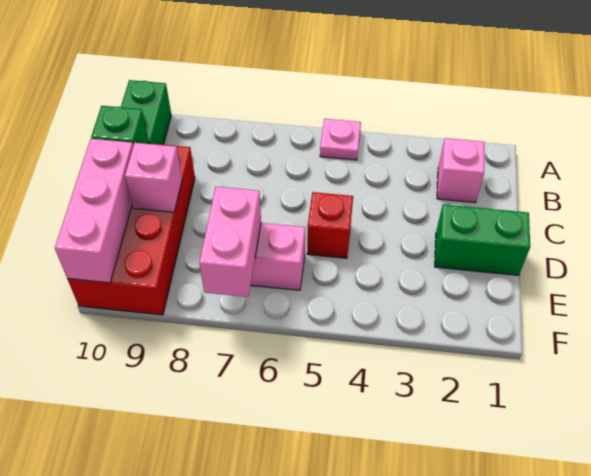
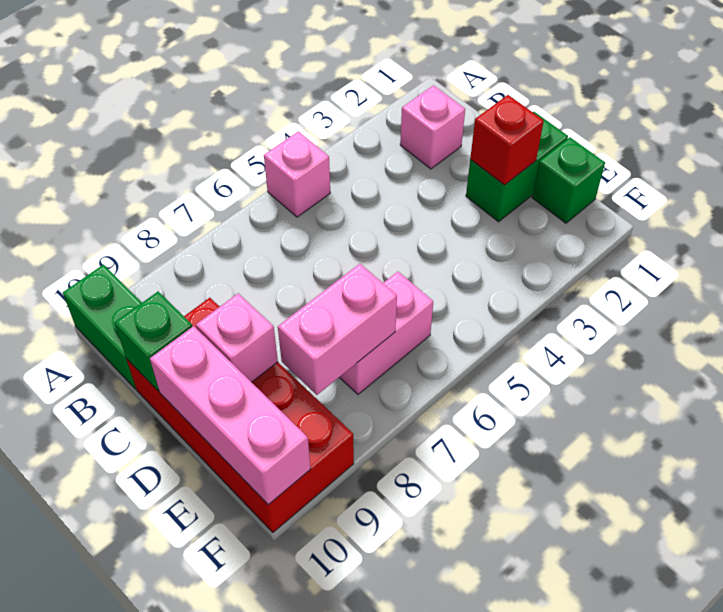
pink plate A5 level 1 -> pink brick A5 level 1
red brick D5 level 1 -> red brick D2 level 2
none -> green brick E1 level 1
pink brick E7:F7 level 2 -> pink brick E7:E8 level 2

